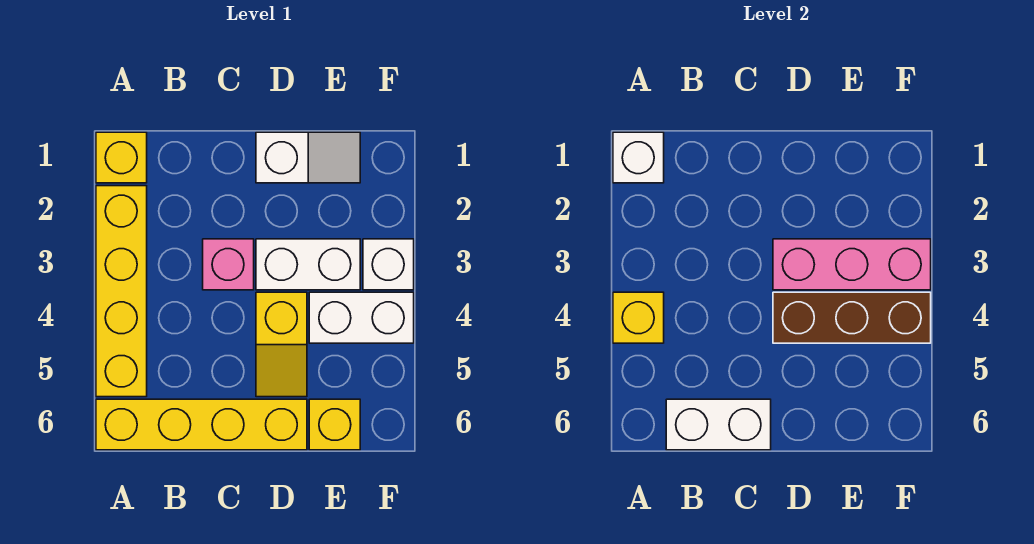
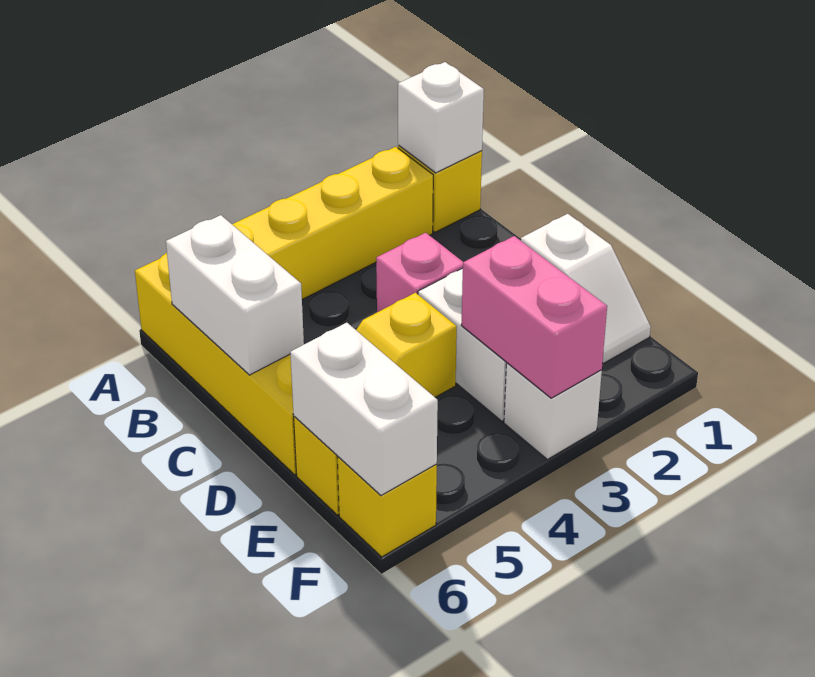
yellow brick A4 level 2 -> yellow brick F6 level 1
pink brick D3:F3 level 2 -> pink brick E3:F3 level 2
brown brick D4:F4 level 2 -> none
white brick E4:F4 level 1 -> white brick E6:F6 level 2

